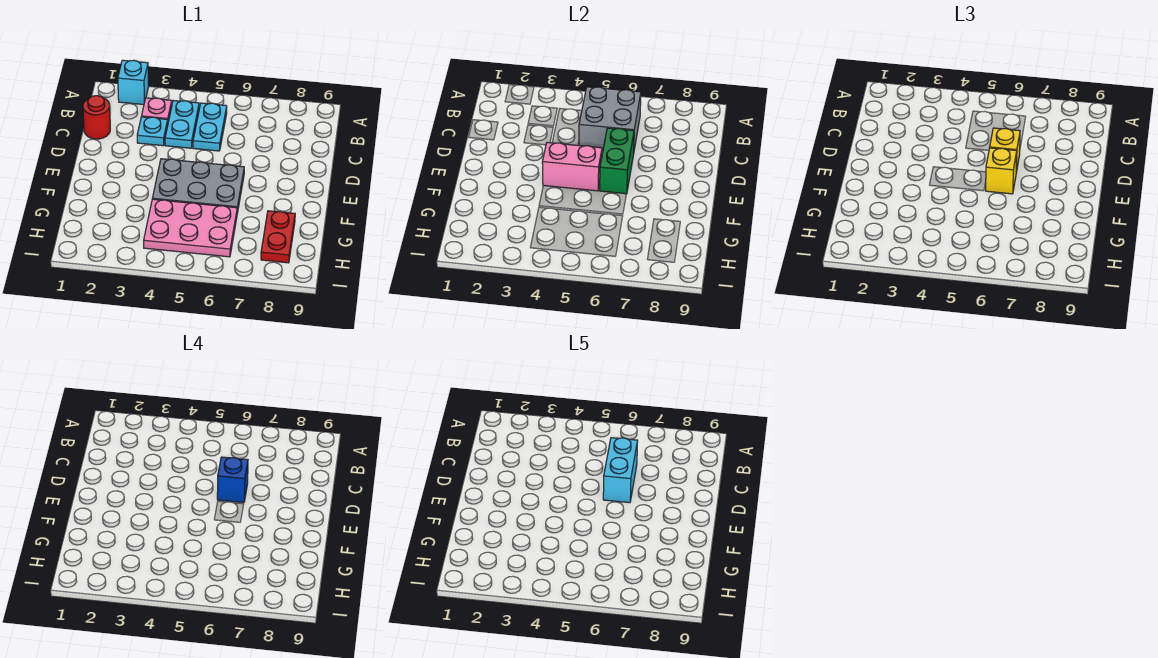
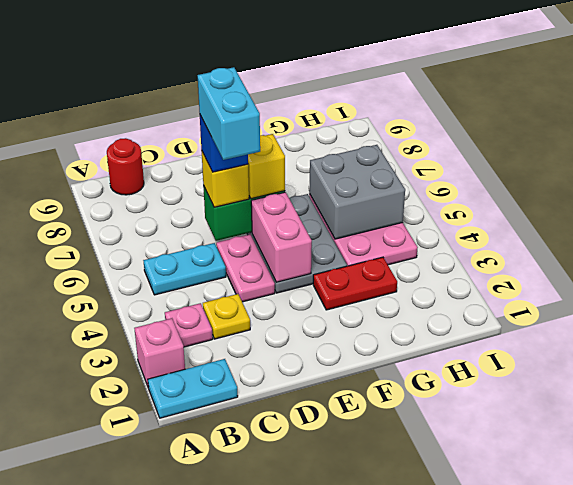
cyan brick A2 level 1 -> pink brick A2 level 1
cyan plate B4:C4 level 1 -> cyan plate A1:B1 level 1
grey brick B5:C6 level 2 -> grey brick G5:H6 level 2
red round brick C1 level 1 -> red round brick B9 level 1
cyan plate C3 level 1 -> yellow plate C3 level 1
cyan brick C6:D6 level 5 -> cyan brick D5:D6 level 5
none -> pink plate D4:D5 level 1
red plate G8:H8 level 1 -> red plate F3:G3 level 1

